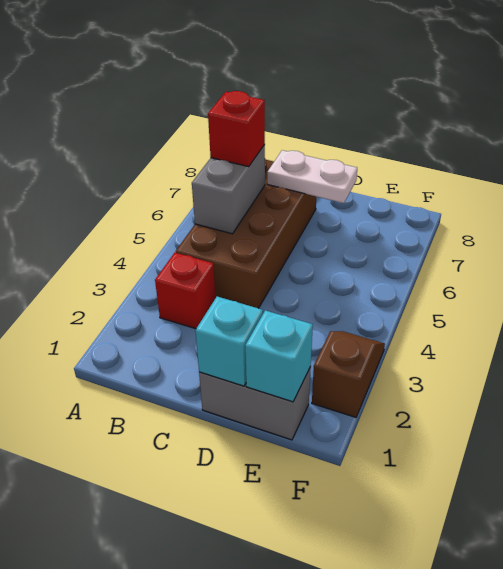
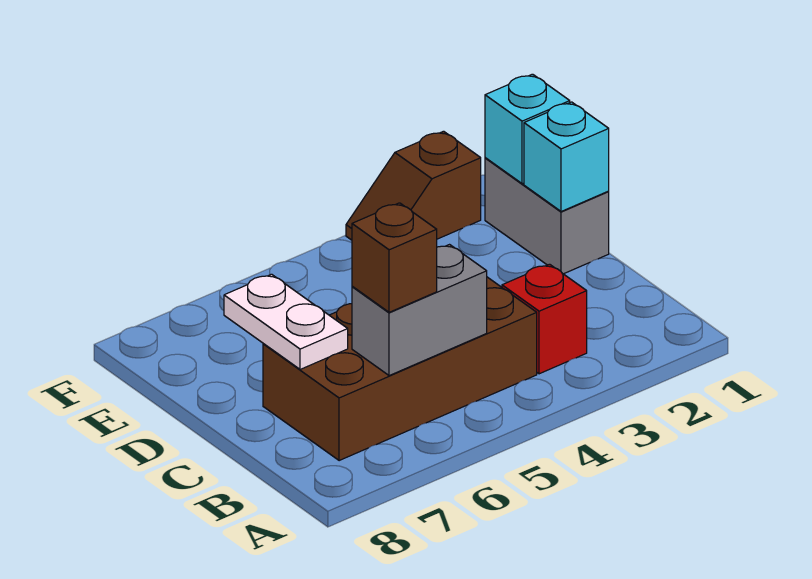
red brick B6 level 3 -> brown brick B6 level 3

